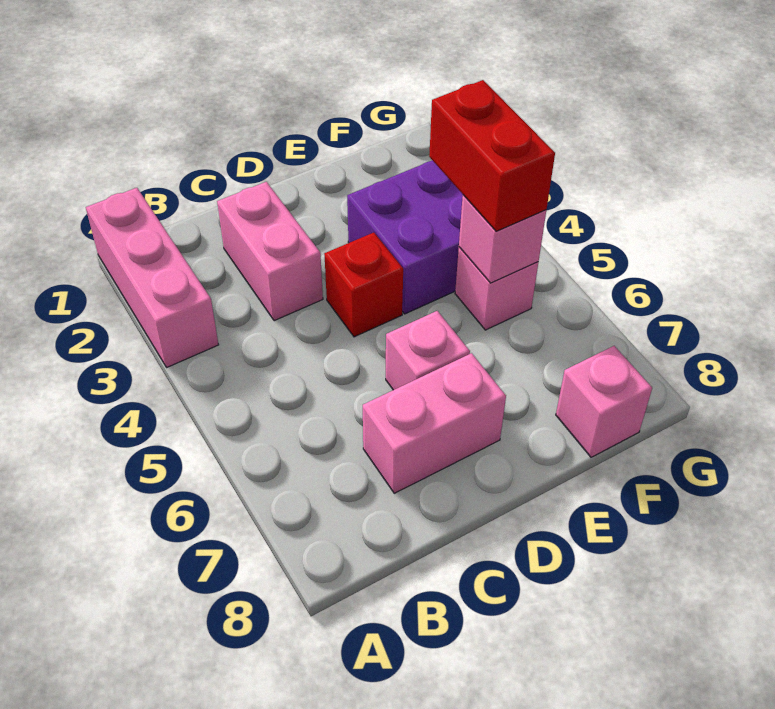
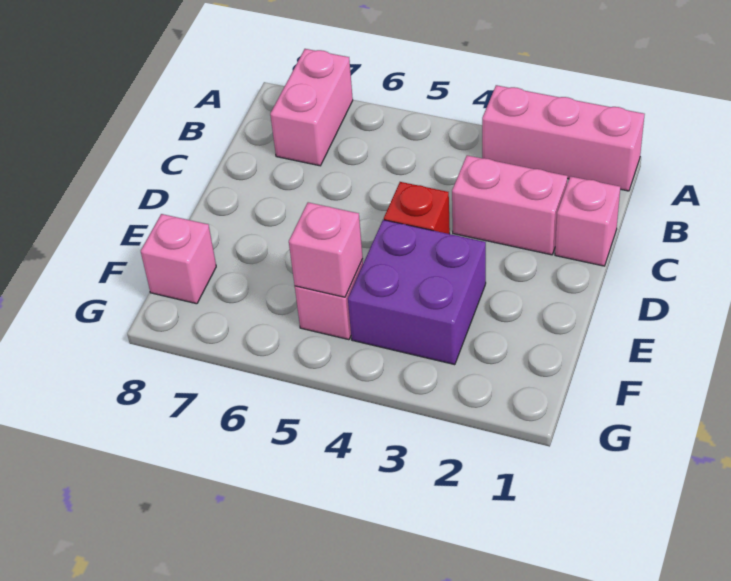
pink brick C7:D7 level 1 -> pink brick A7:B7 level 1
pink brick D6 level 1 -> pink brick C1 level 1
red brick F4:F5 level 3 -> none

